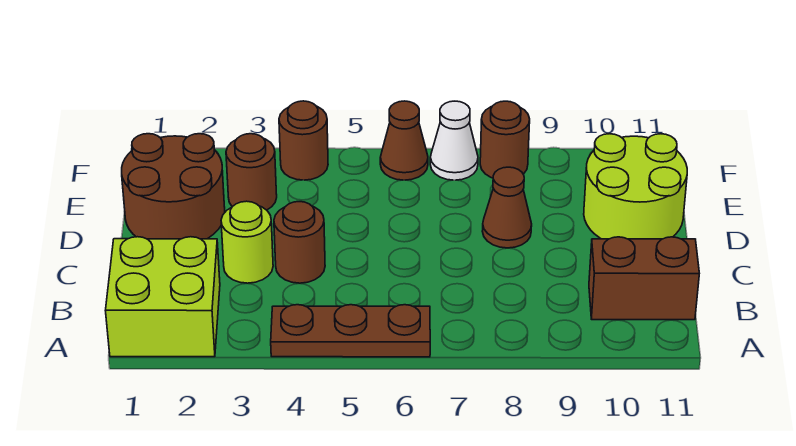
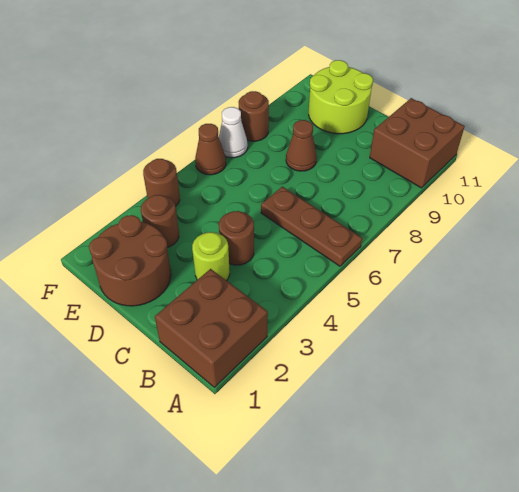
lime brick A1:B2 level 1 -> brown brick A1:B2 level 1
brown plate A4:A6 level 1 -> brown plate A6:C6 level 1
brown brick B10:B11 level 1 -> brown brick A10:B11 level 1

